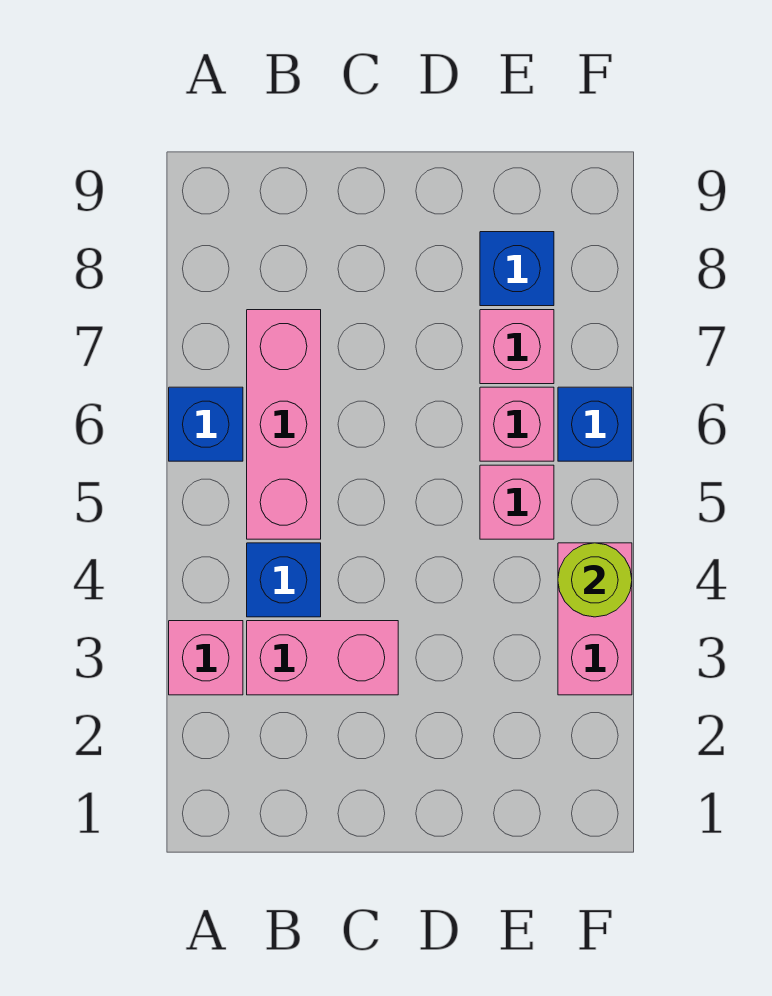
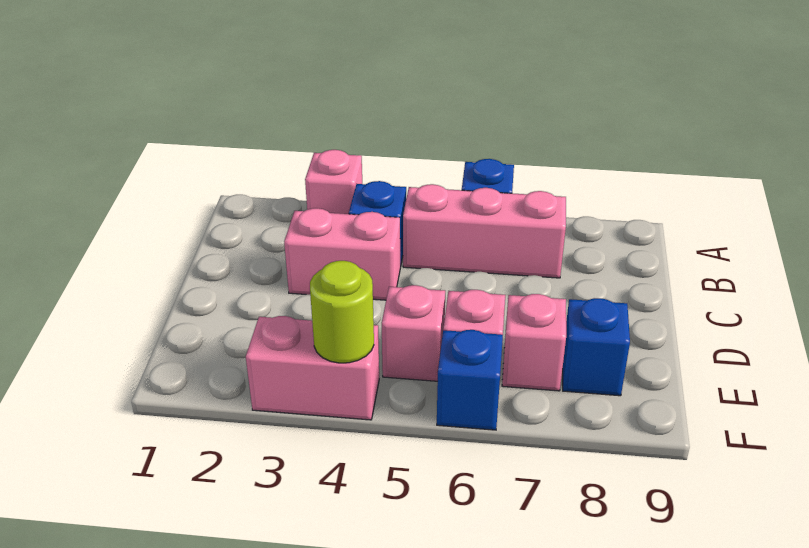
pink brick B3:C3 level 1 -> pink brick C3:C4 level 1

